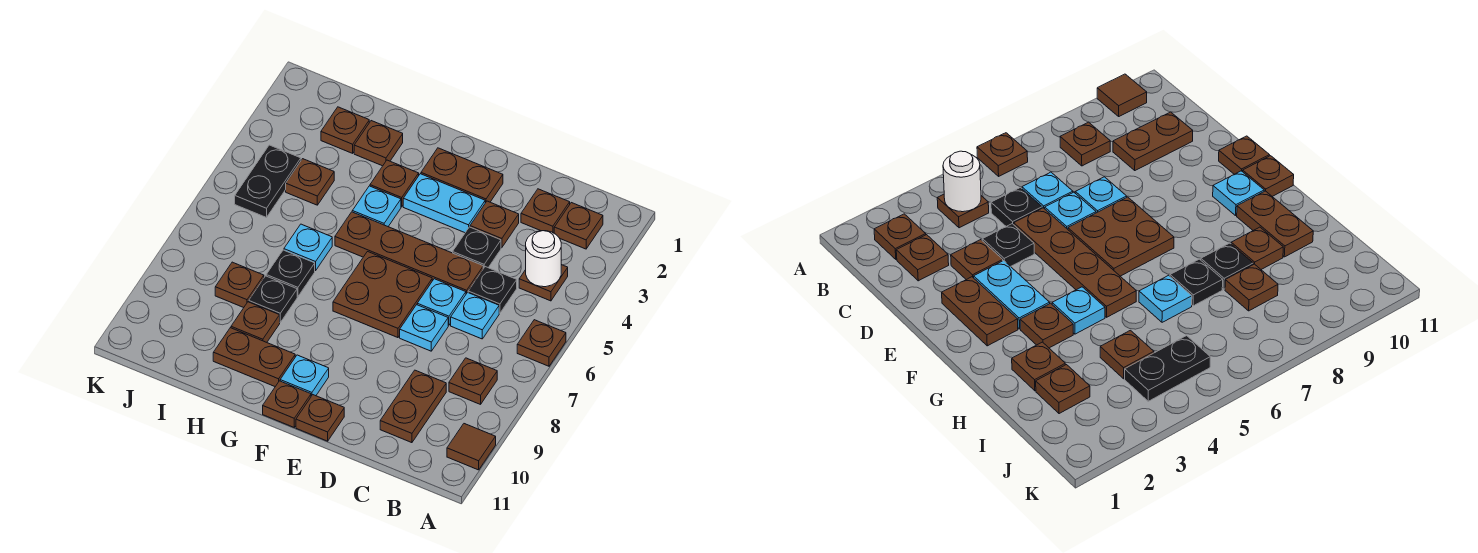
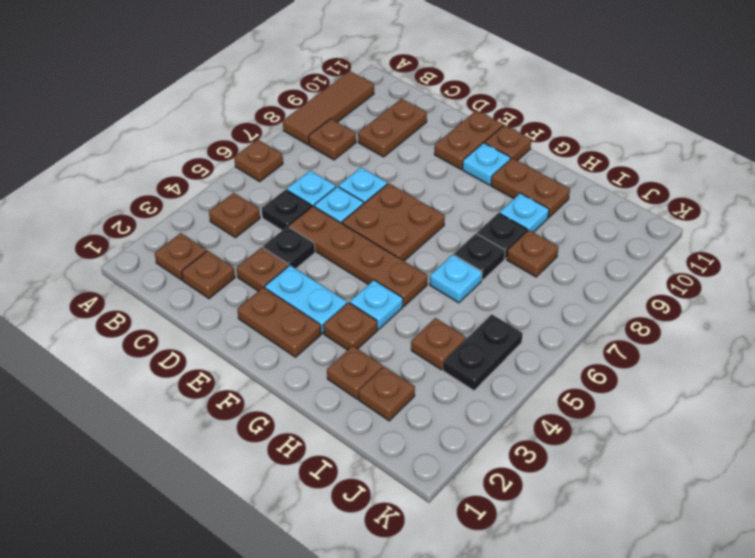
brown tile A10 level 1 -> brown tile A8:A10 level 1
white round brick B4 level 2 -> none
brown plate E11 level 1 -> brown plate E10:E11 level 1
brown plate H9 level 1 -> cyan plate H9 level 1

